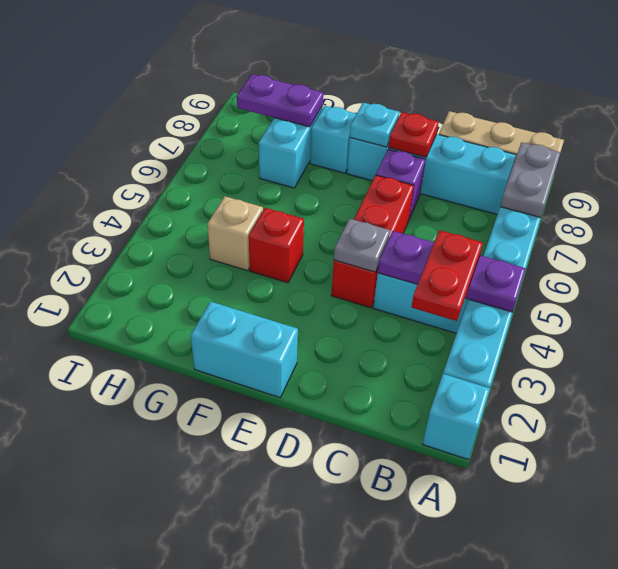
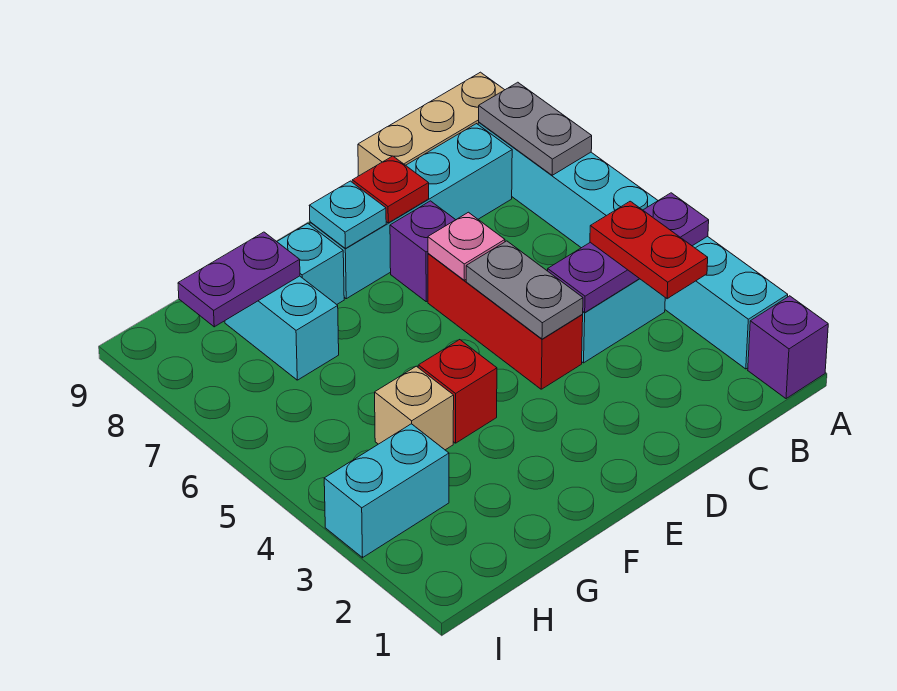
cyan brick A1 level 1 -> purple brick A1 level 1
grey plate D4 level 2 -> grey plate D4:D5 level 2
none -> pink plate D6 level 2
cyan brick E1:F1 level 1 -> cyan brick H3:I3 level 1

